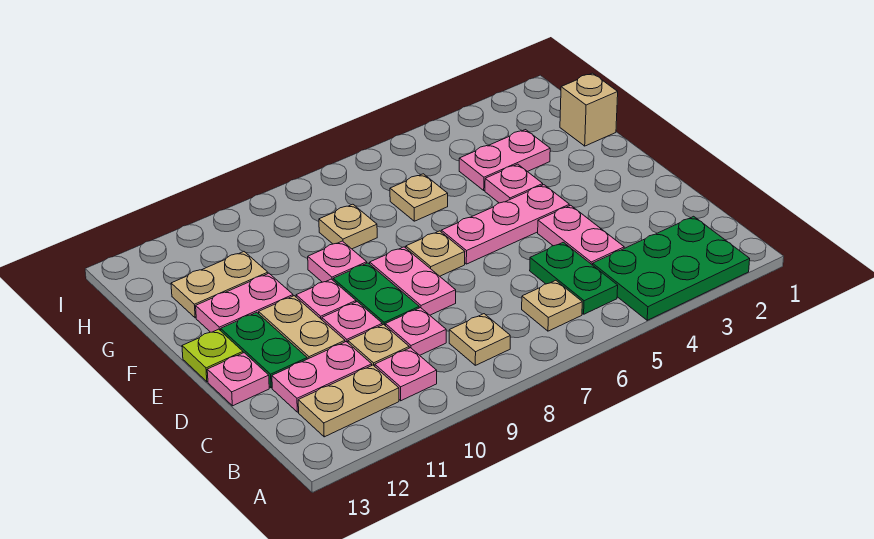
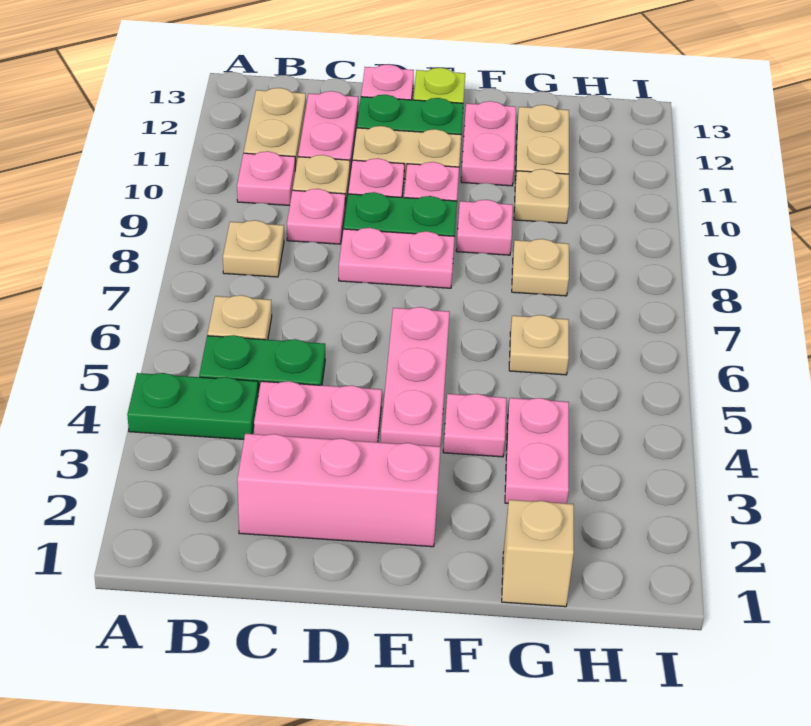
green plate A2:B4 level 1 -> green plate A4:B4 level 1
none -> pink brick C2:E2 level 1
tan plate E7 level 1 -> tan plate G10 level 1

